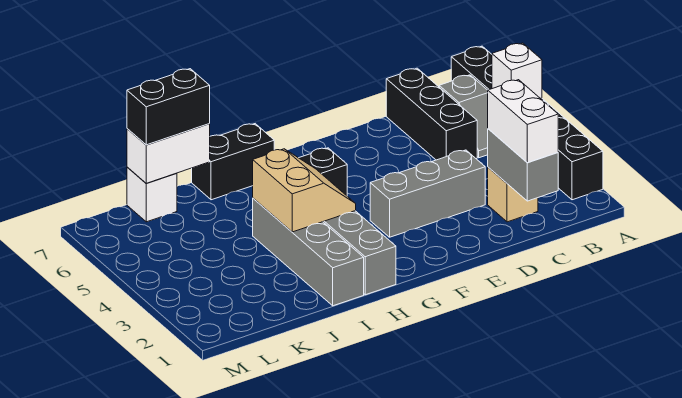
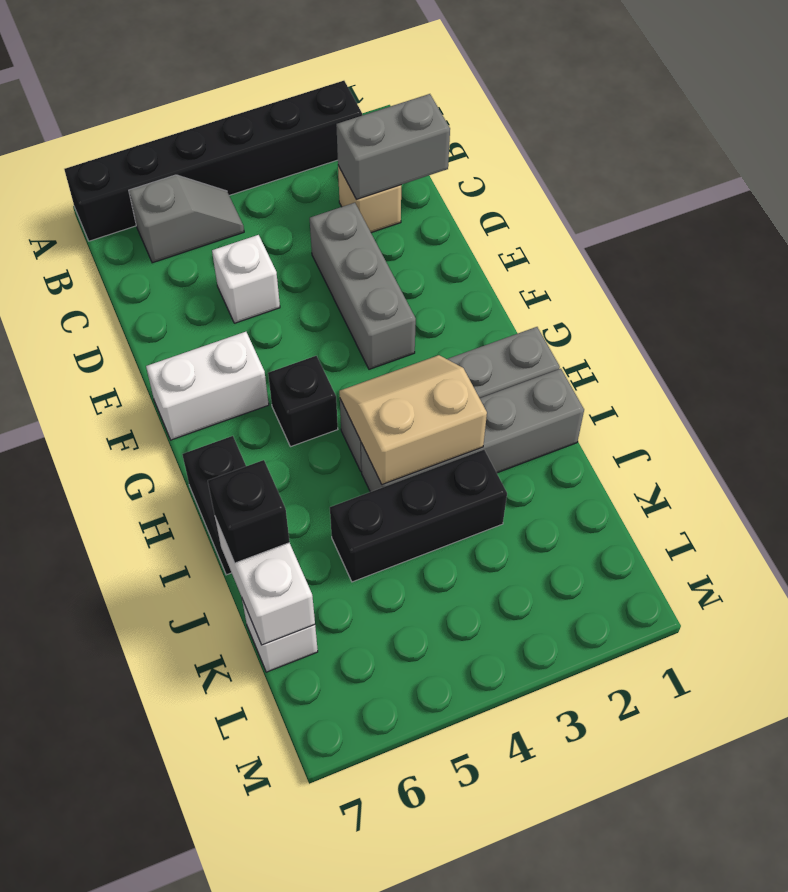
white brick A5 level 2 -> white brick D5 level 1
white brick C1:C2 level 3 -> white brick F6:F7 level 1
black brick C5:C7 level 1 -> black brick J3:J5 level 1
black brick J7:K7 level 3 -> black brick J7 level 3

